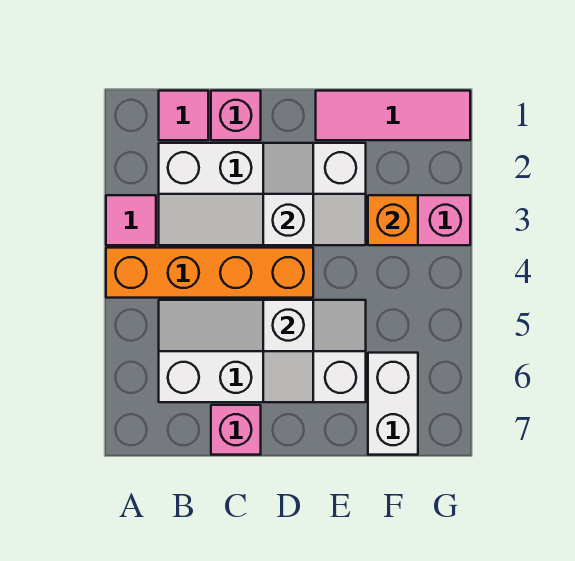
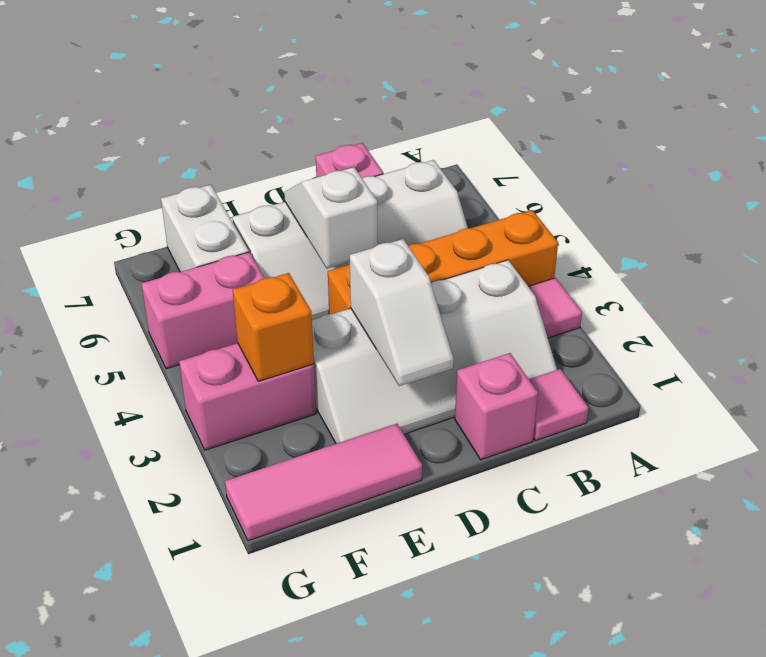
white slope B2:E3 level 1 top 2 -> white slope B2:E3 level 1 top 3
none -> pink brick F5:G5 level 1

